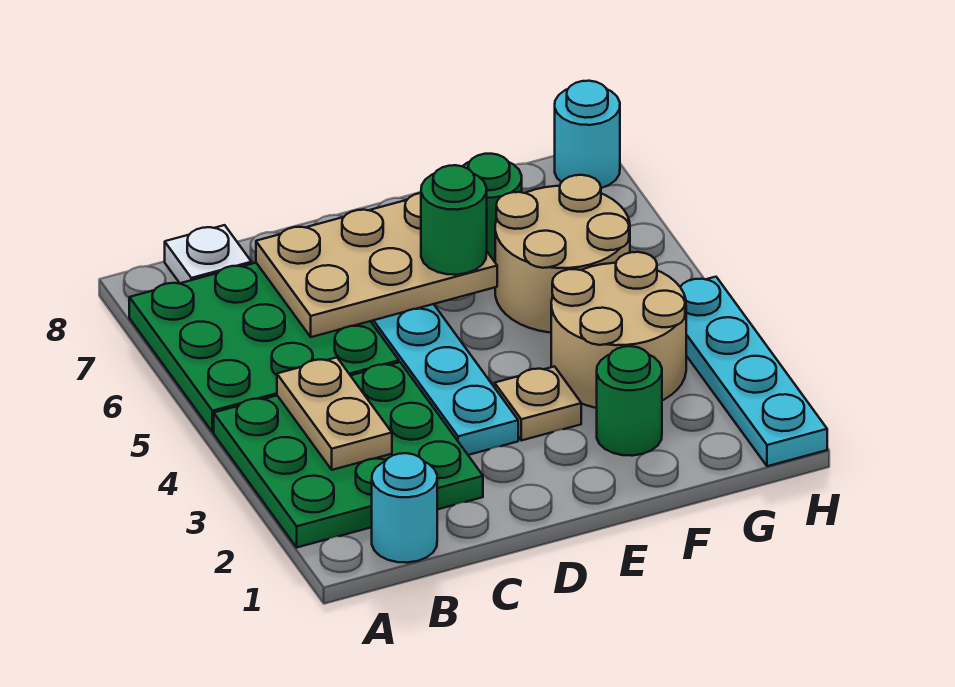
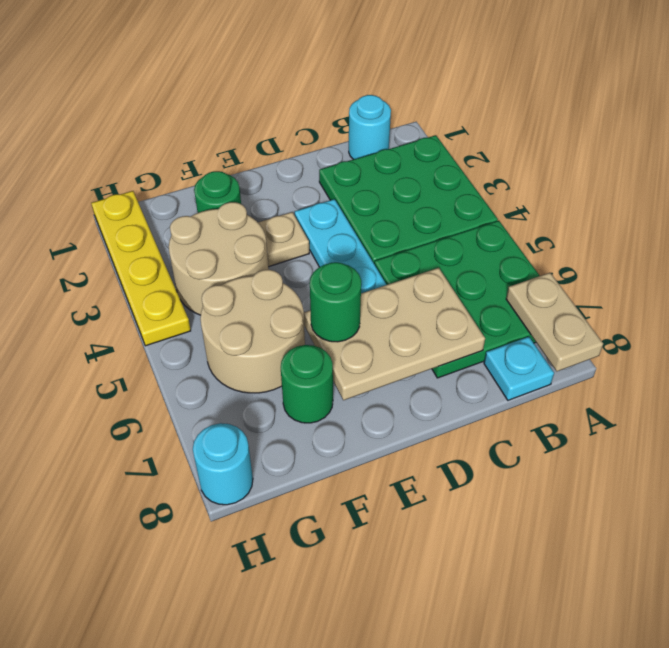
tan plate B3:B4 level 2 -> tan plate A7:A8 level 2
white plate B8 level 1 -> cyan plate B8 level 1
cyan plate H1:H4 level 1 -> yellow plate H1:H4 level 1

